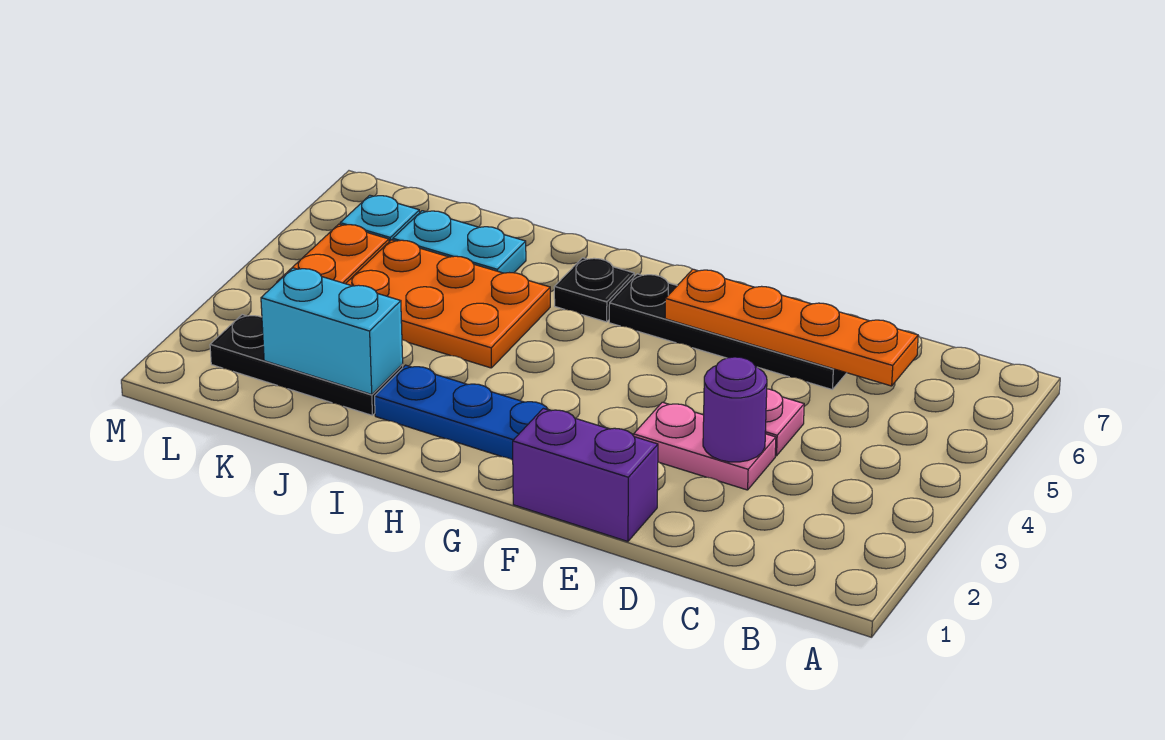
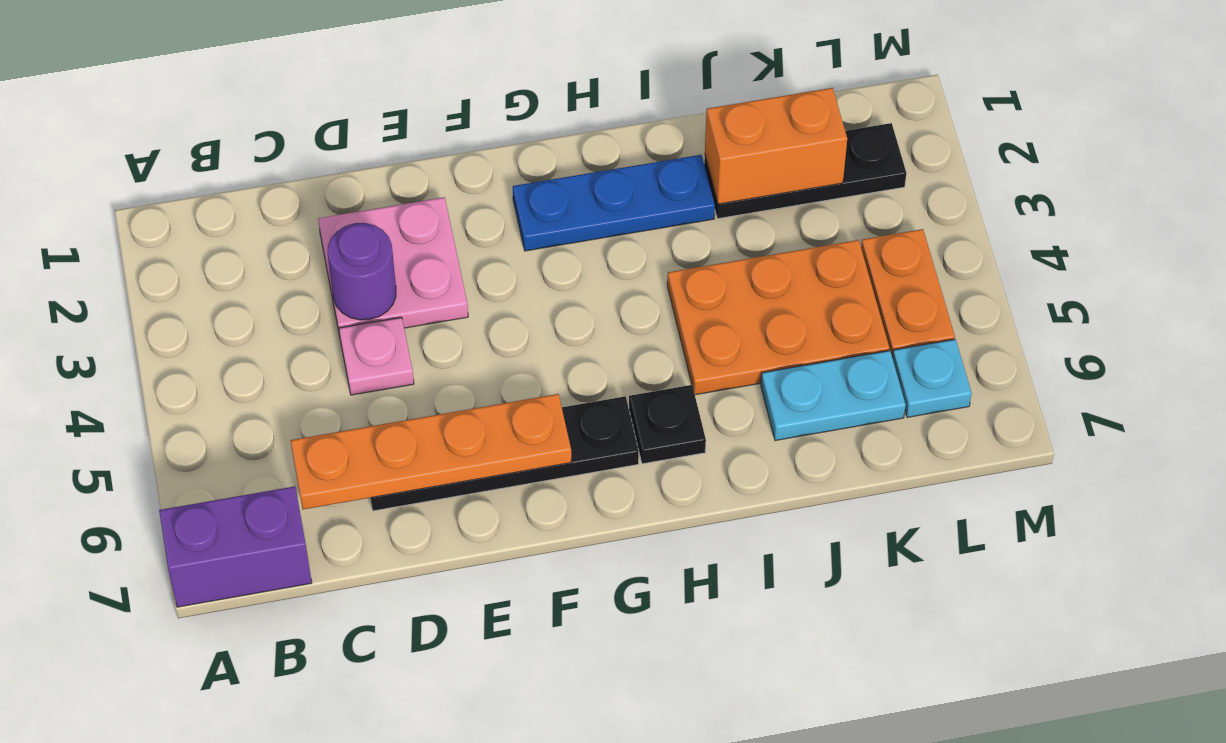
pink plate D3:E3 level 1 -> pink plate D2:E3 level 1
purple brick E1:F1 level 1 -> purple brick A7:B7 level 1
cyan brick J2:K2 level 2 -> orange brick J2:K2 level 2

